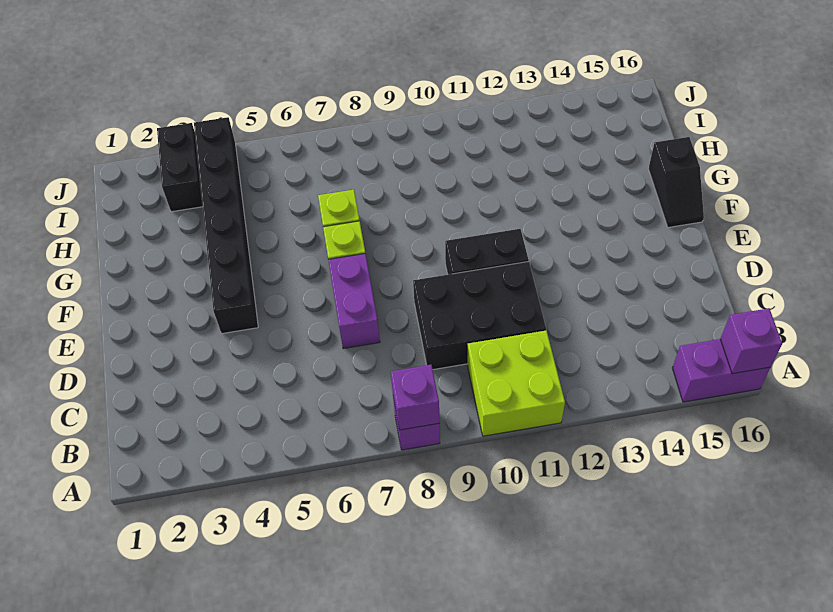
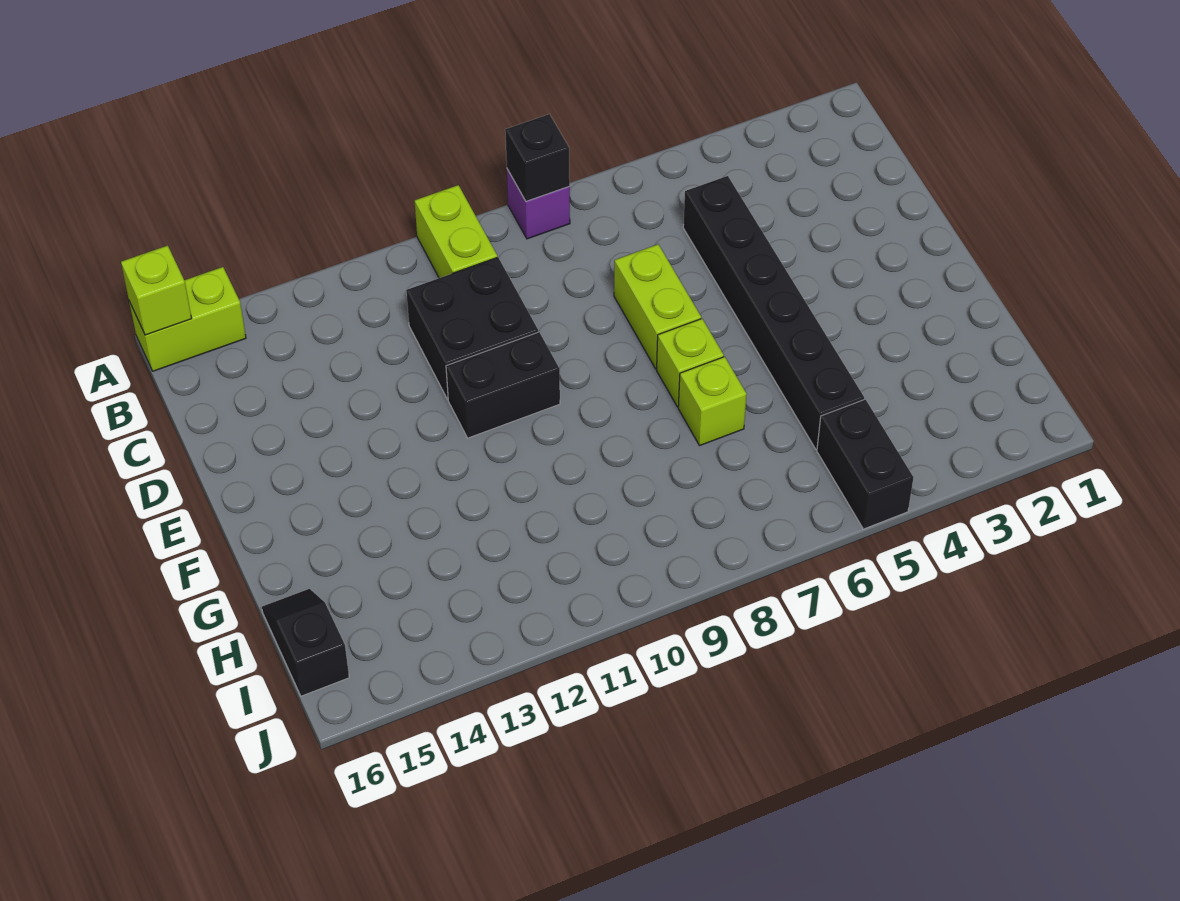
purple brick A8 level 2 -> black brick A8 level 2
lime brick A10:B11 level 1 -> lime brick A10:B10 level 1
purple brick A15:A16 level 1 -> lime brick A15:A16 level 1
purple brick A16 level 2 -> lime brick A16 level 2
black brick C9:D11 level 1 -> black brick C10:D11 level 1
purple brick D7:E7 level 1 -> lime brick D7:E7 level 1
black brick E4:J4 level 1 -> black brick C5:H5 level 1
black slope F16:G16 level 1 top G -> black slope H16:I16 level 1 top I
black brick I3:J3 level 1 -> black brick I5:J5 level 1

